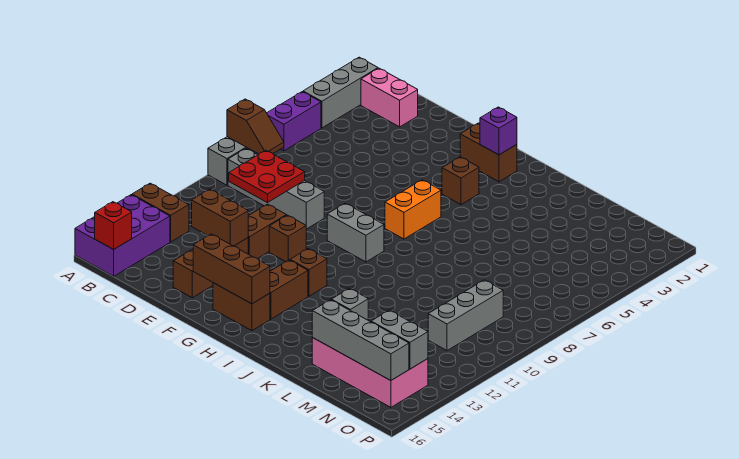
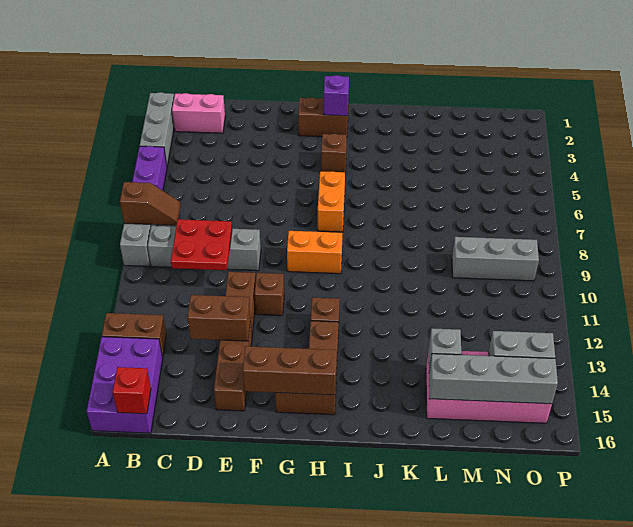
grey brick G9:H9 level 1 -> orange brick G9:H9 level 1
grey brick N9:N11 level 1 -> grey brick M9:O9 level 1

